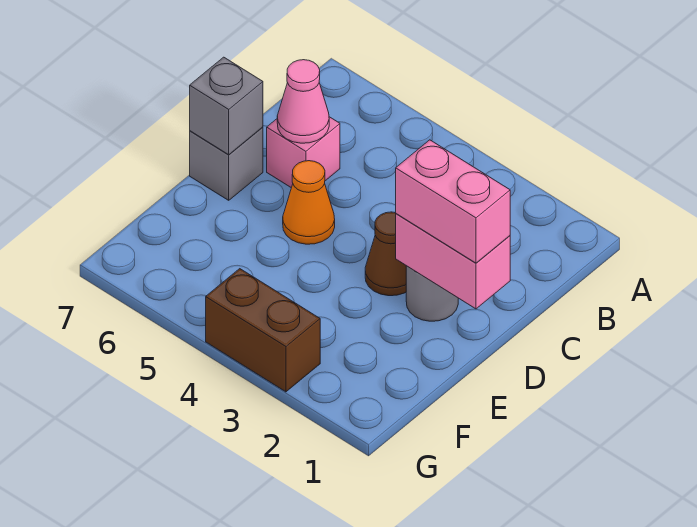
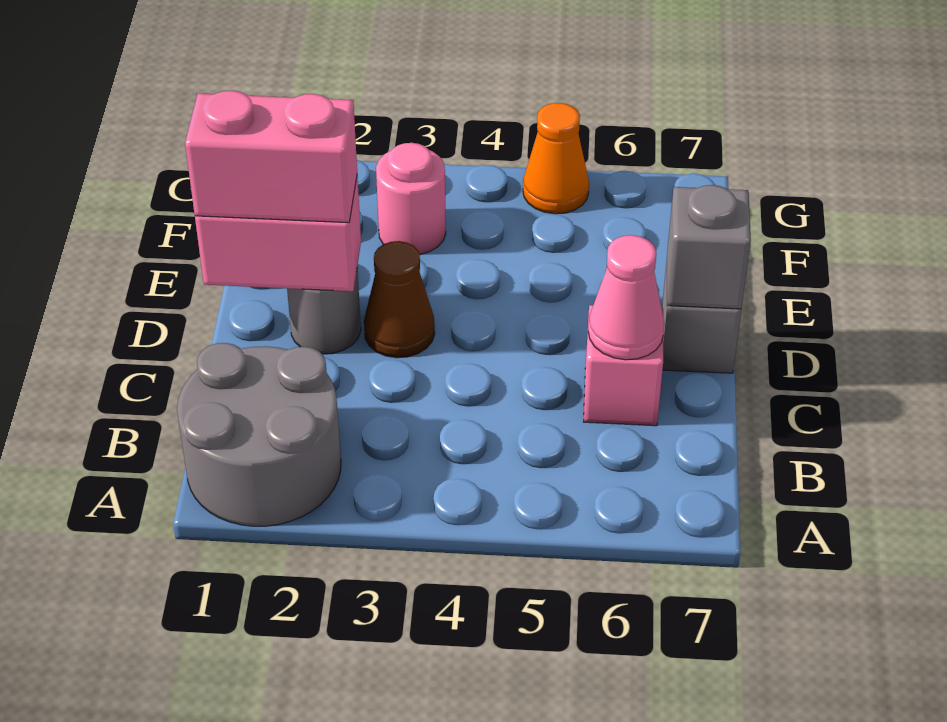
none -> grey round brick A1:B2 level 1
orange cone D5 level 1 -> orange cone G5 level 1
none -> pink round brick F3 level 1
brown brick G3:G4 level 1 -> none

